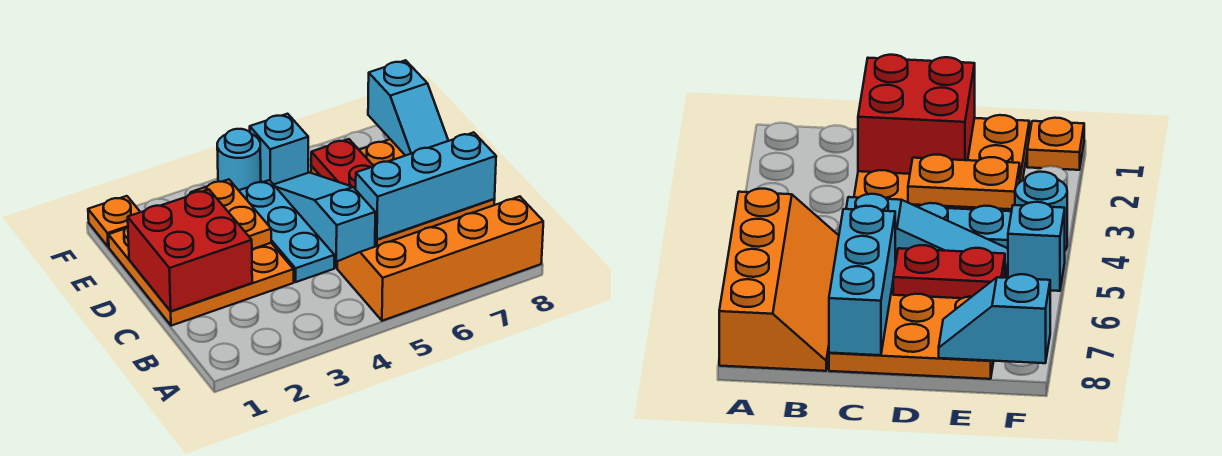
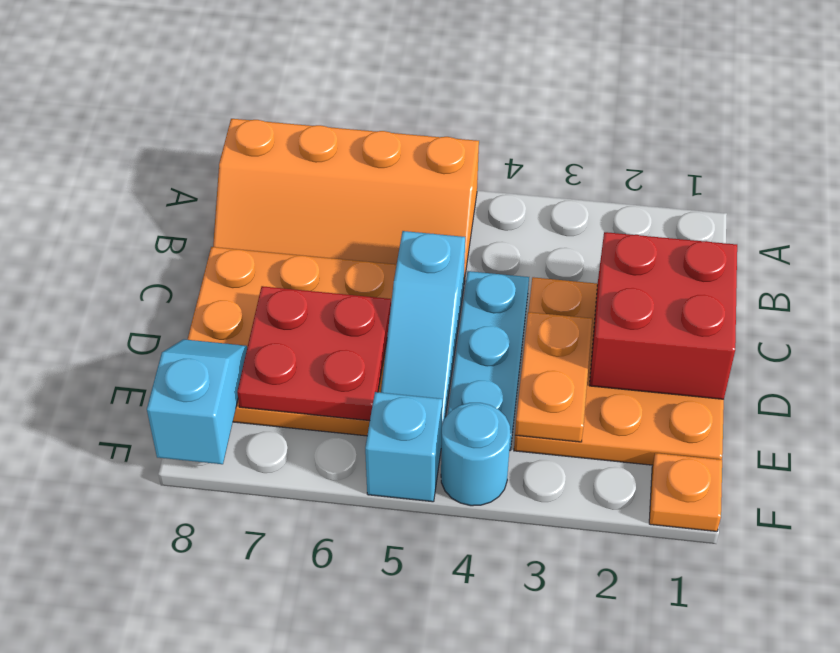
cyan brick C6:C8 level 2 -> none
red plate D6:E6 level 2 -> red plate D6:E7 level 2

